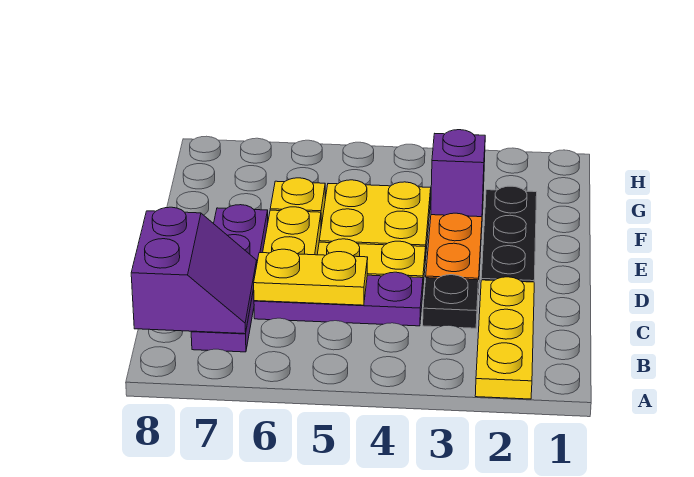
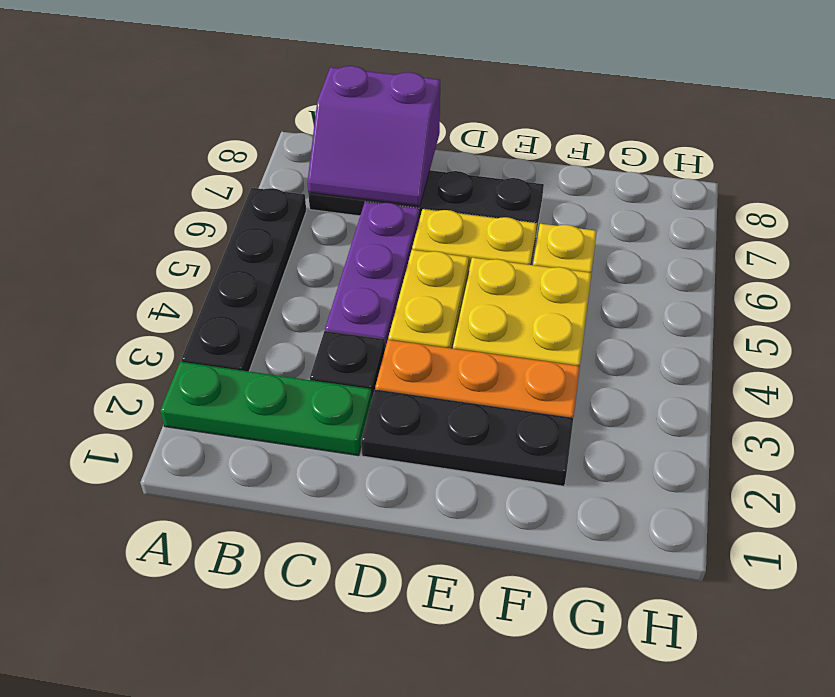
yellow plate A2:C2 level 1 -> green plate A2:C2 level 1
none -> black plate A3:A6 level 1
purple plate B7:E7 level 1 -> black plate B7:E7 level 1
yellow plate C5:C6 level 2 -> none
purple brick F3 level 2 -> none

